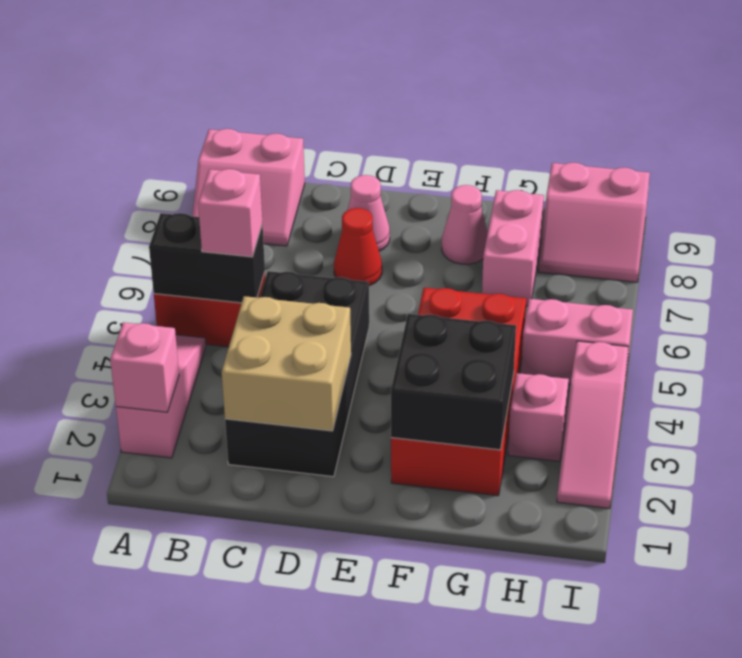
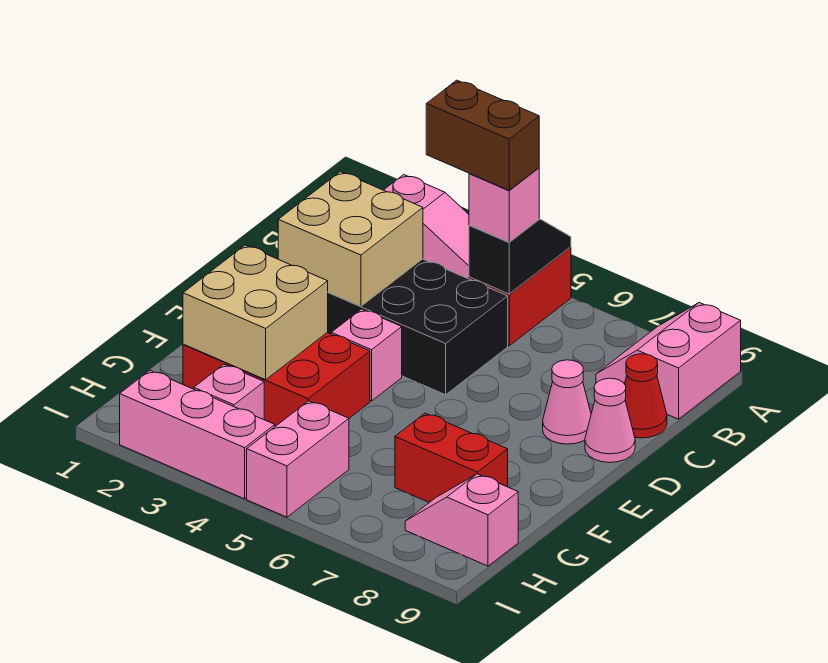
pink brick A2 level 2 -> pink brick E4 level 1
black brick A5:B5 level 2 -> black slope A5:B5 level 2 top B
none -> brown brick B4:B5 level 4
red cone D7 level 1 -> red cone C9 level 1
red brick F2:G5 level 1 -> red brick F2:G4 level 1
black brick F2:G3 level 2 -> tan brick F2:G3 level 2
pink cone F8 level 1 -> pink cone D9 level 1
pink brick G7:G8 level 1 -> red brick G7:G8 level 1
pink slope H8:I9 level 1 top 9 -> pink slope H8:H9 level 1 top 9
pink slope I2:I4 level 1 top 4 -> pink brick I2:I4 level 1

